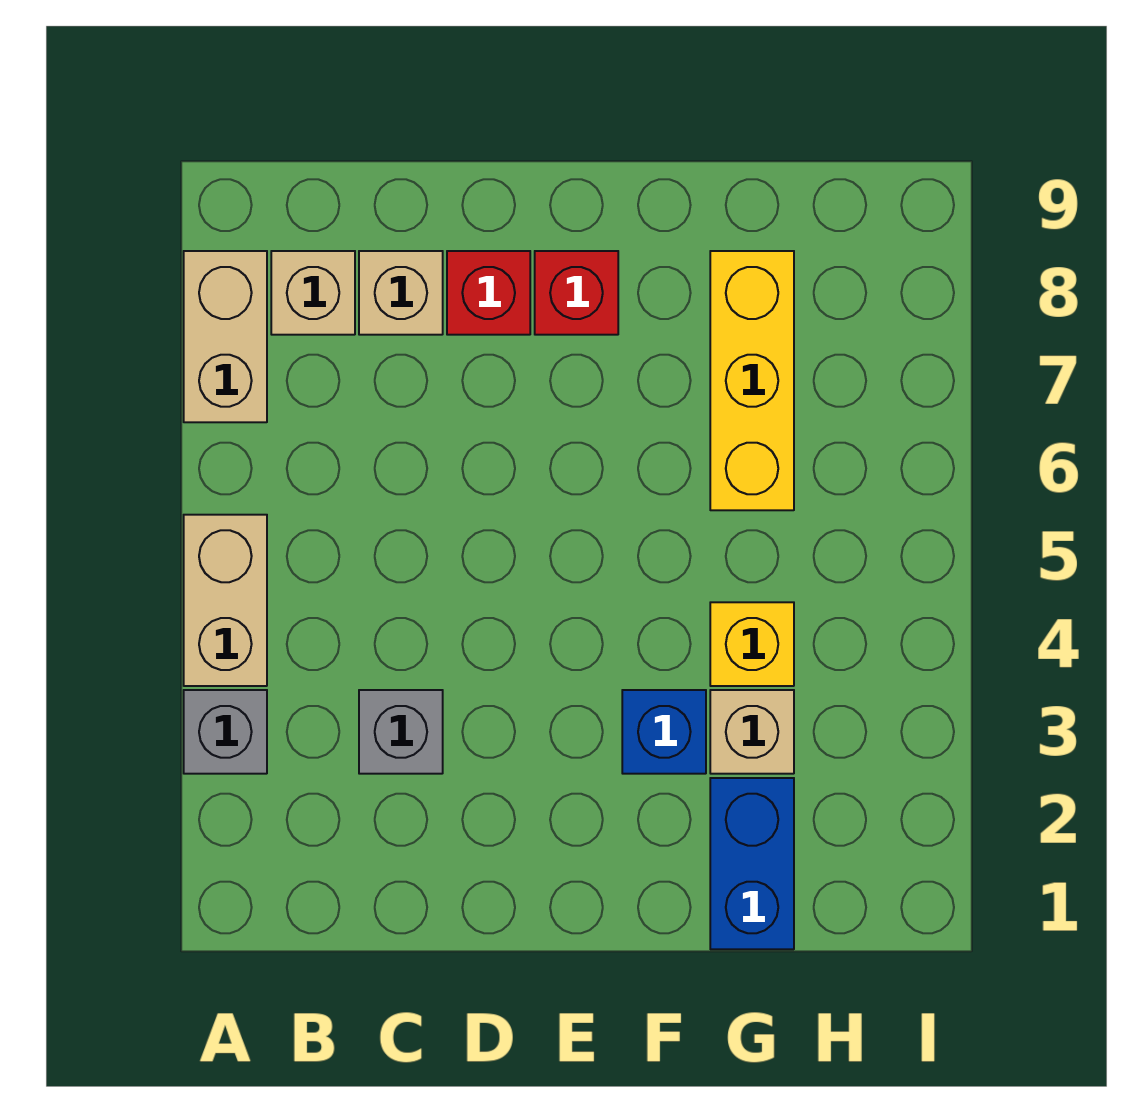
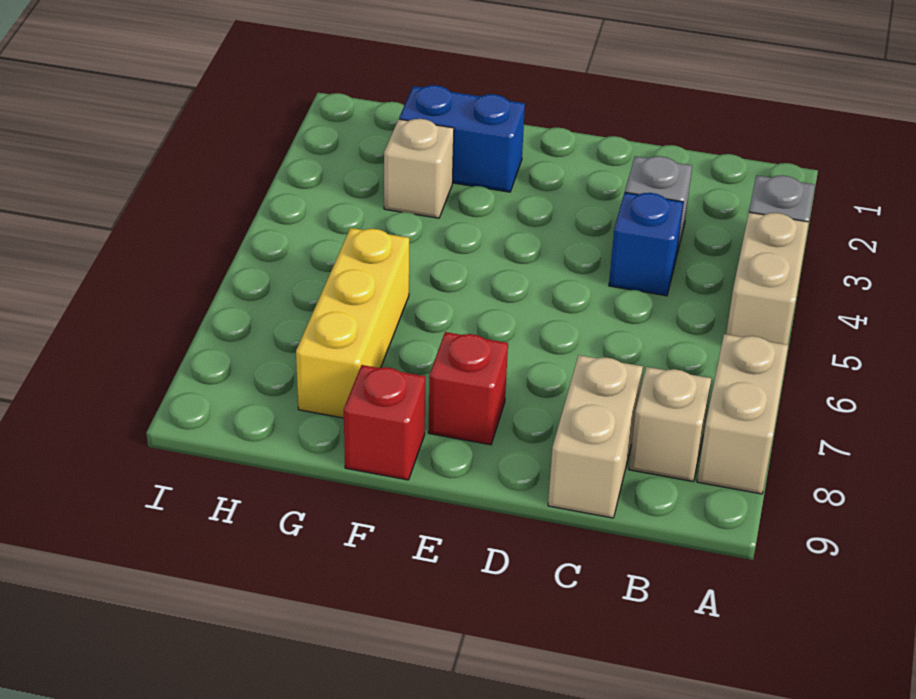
tan brick C8 level 1 -> tan brick C8:C9 level 1
red brick D8 level 1 -> red brick F9 level 1
blue brick F3 level 1 -> blue brick C4 level 1
blue brick G1:G2 level 1 -> blue brick F2:G2 level 1
yellow brick G4 level 1 -> none

